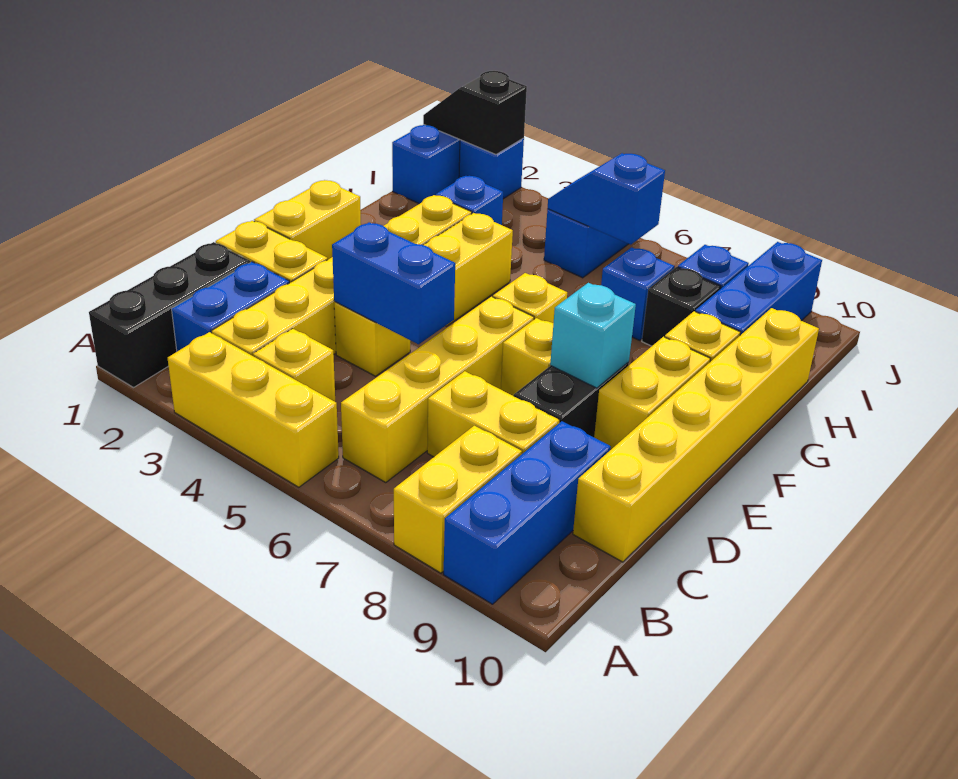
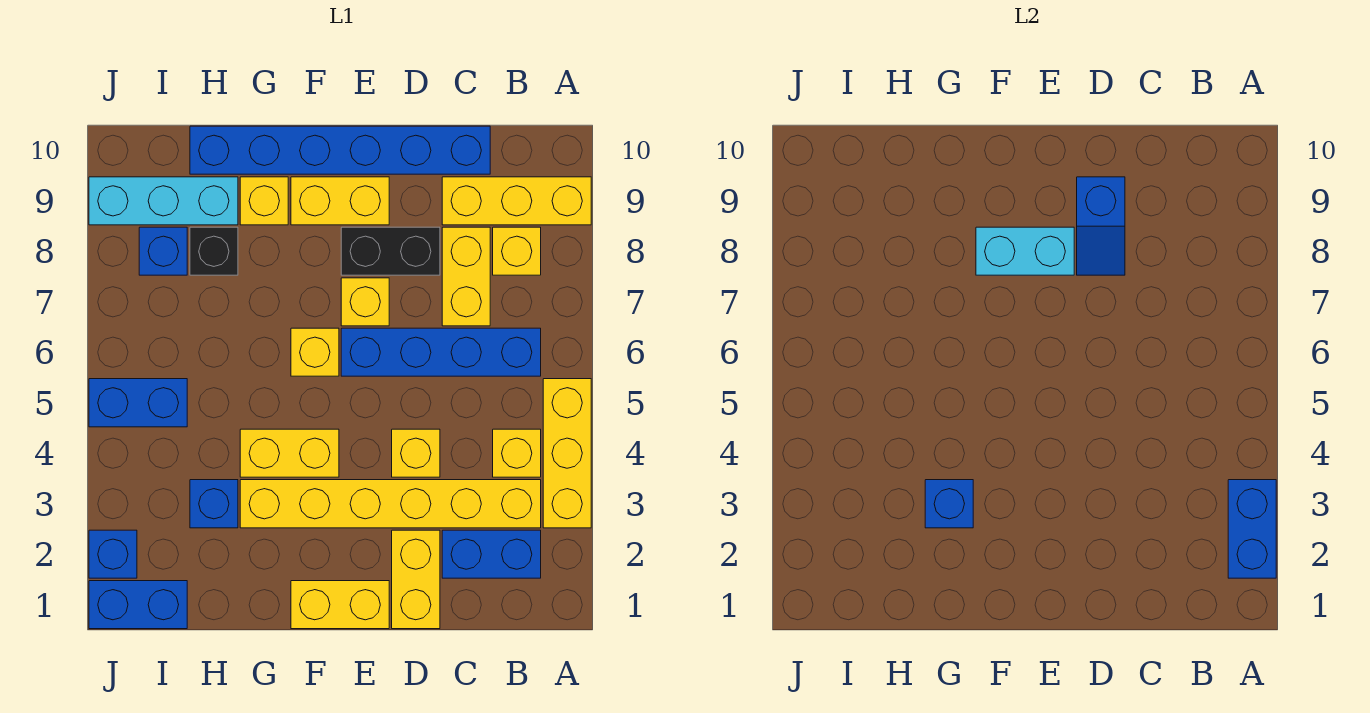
black brick A1:C1 level 1 -> none
yellow brick A8:B8 level 1 -> yellow brick B8 level 1
blue brick A9:C9 level 1 -> yellow brick A9:C9 level 1
yellow brick B6:E6 level 1 -> blue brick B6:E6 level 1
yellow brick C10:H10 level 1 -> blue brick C10:H10 level 1
blue brick D4:D5 level 2 -> blue brick A2:A3 level 2
cyan brick E8 level 2 -> cyan brick E8:F8 level 2
blue brick H7 level 1 -> blue brick G3 level 2
blue brick H9:J9 level 1 -> cyan brick H9:J9 level 1
blue slope I5:I6 level 2 top 6 -> blue slope D8:D9 level 2 top 9
black slope J1:J2 level 2 top 2 -> none

